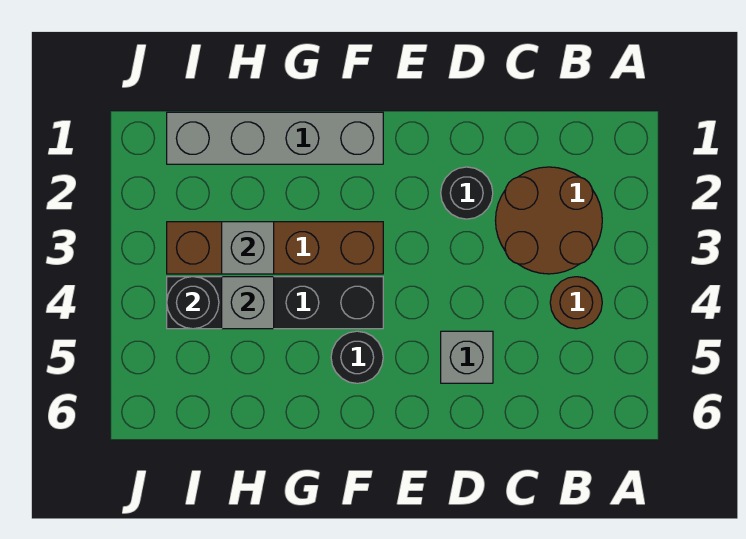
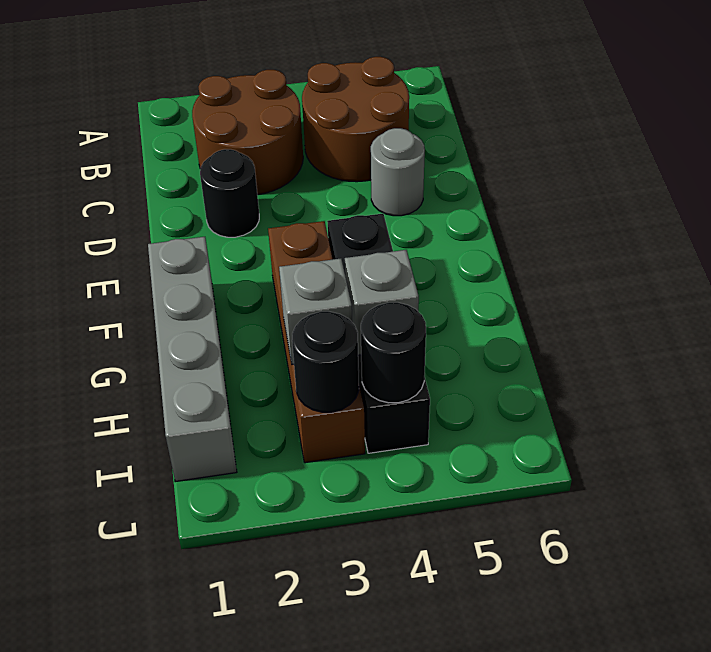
brown round brick B4 level 1 -> brown round brick B4:C5 level 1
grey brick D5 level 1 -> grey round brick D5 level 1
black round brick F5 level 1 -> black round brick I3 level 2

